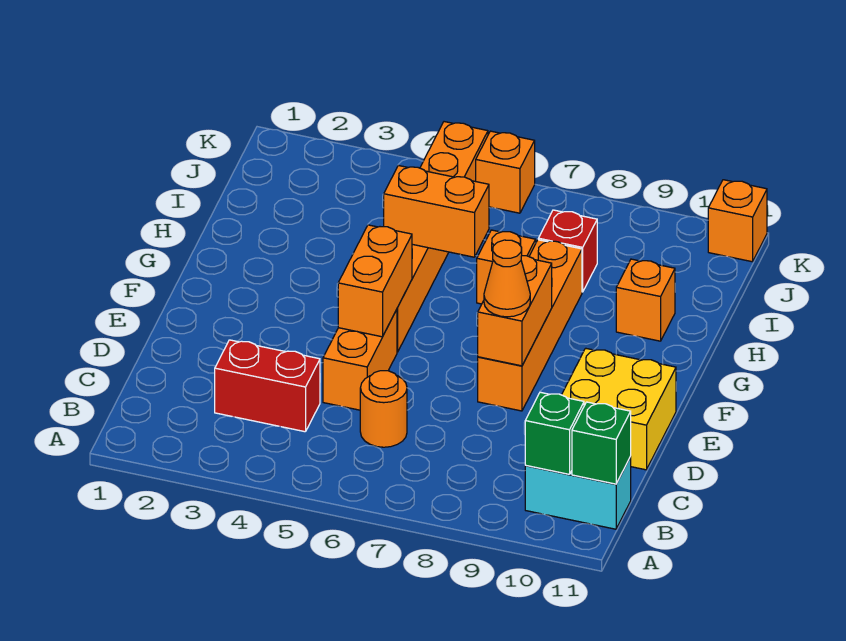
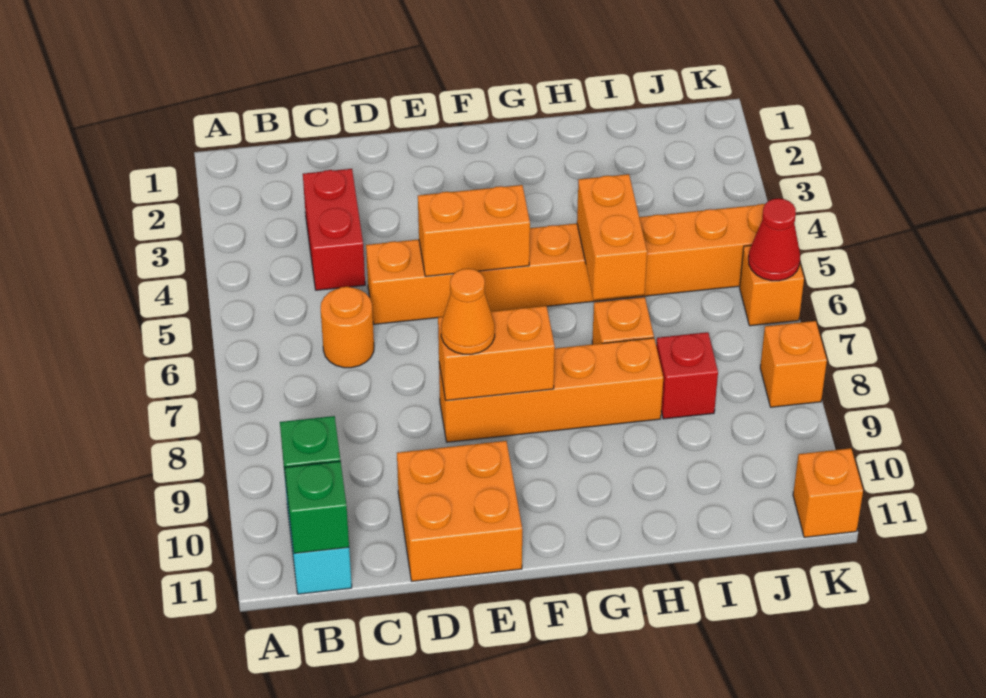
yellow brick D10:E11 level 1 -> orange brick D10:E11 level 1
orange brick H10 level 1 -> orange brick K8 level 1
none -> red cone K6 level 2

